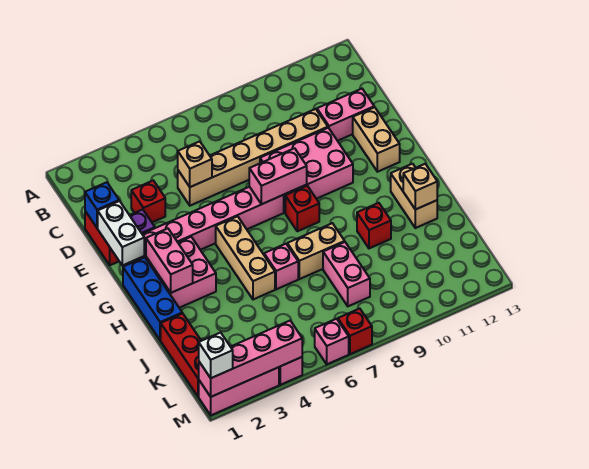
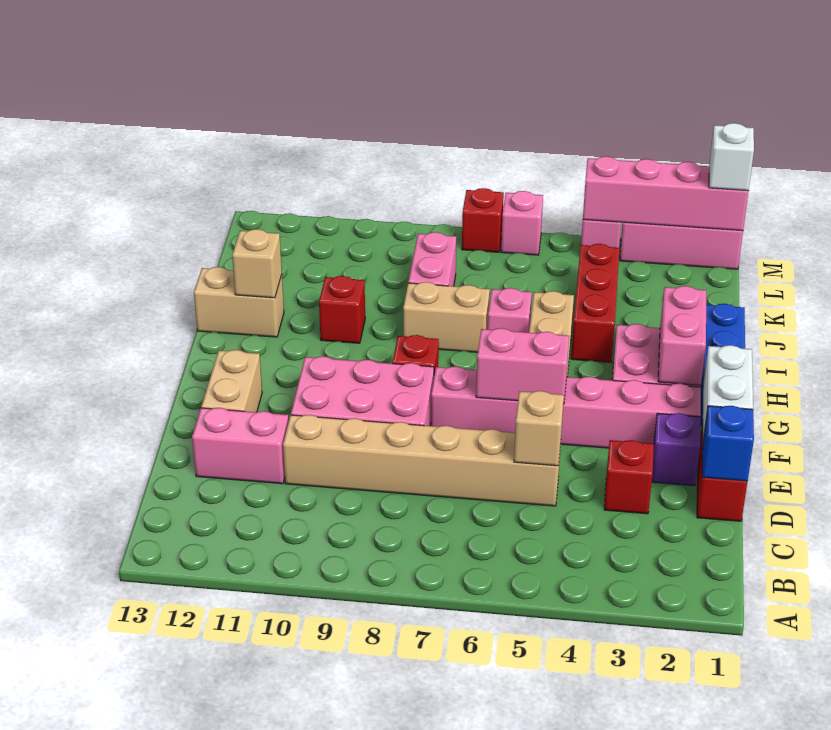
pink brick F7:F8 level 2 -> pink brick F5:F6 level 2
tan brick H12:I12 level 1 -> tan brick I12:I13 level 1
red brick J1:L1 level 1 -> red brick I4:K4 level 1

